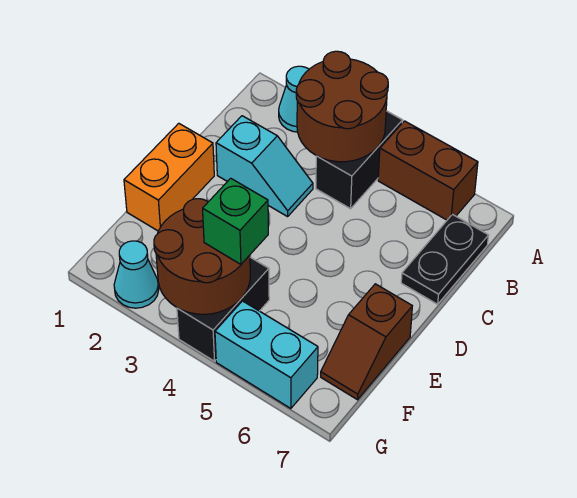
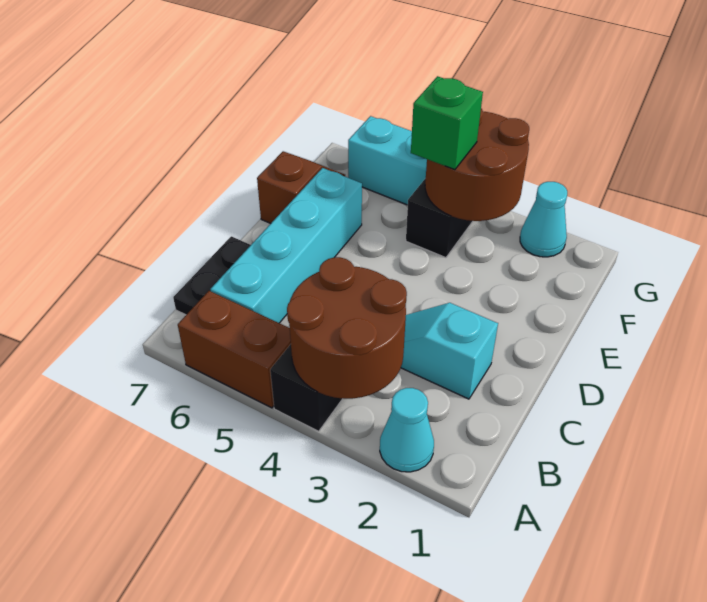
none -> cyan brick B6:E6 level 1
orange brick D1:E1 level 1 -> none

